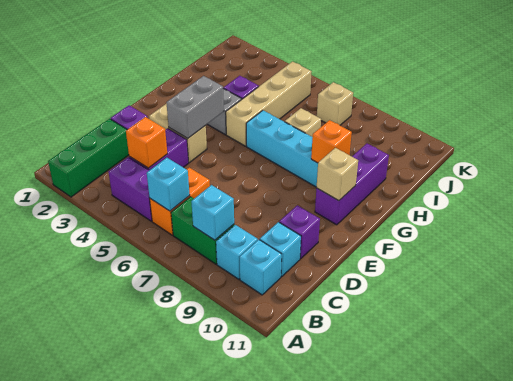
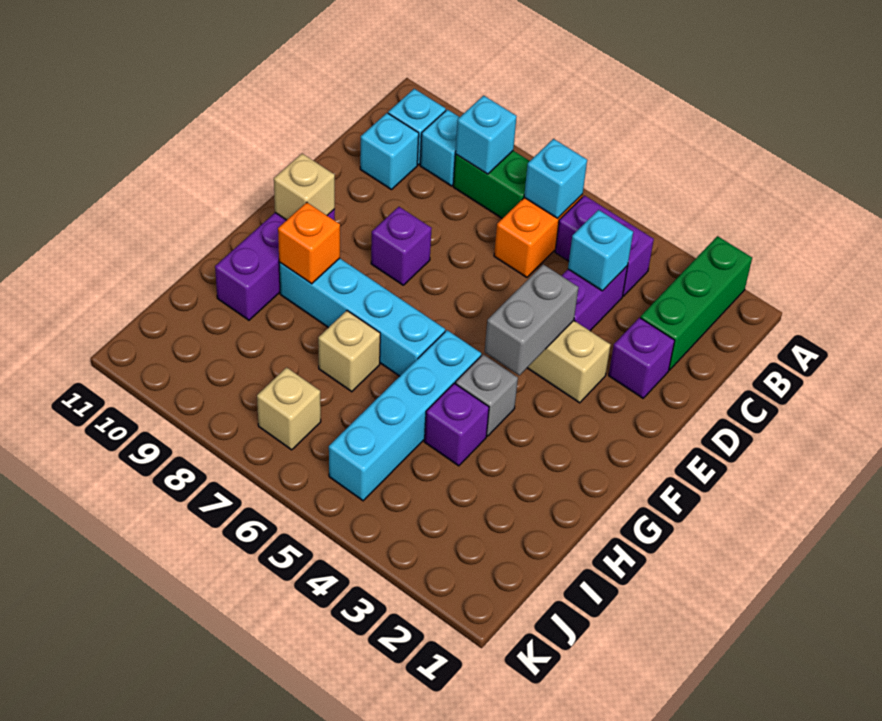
orange brick C4 level 2 -> cyan brick C4 level 2
purple brick D10 level 1 -> purple brick E8 level 1
tan brick G5:J5 level 1 -> cyan brick G5:J5 level 1

